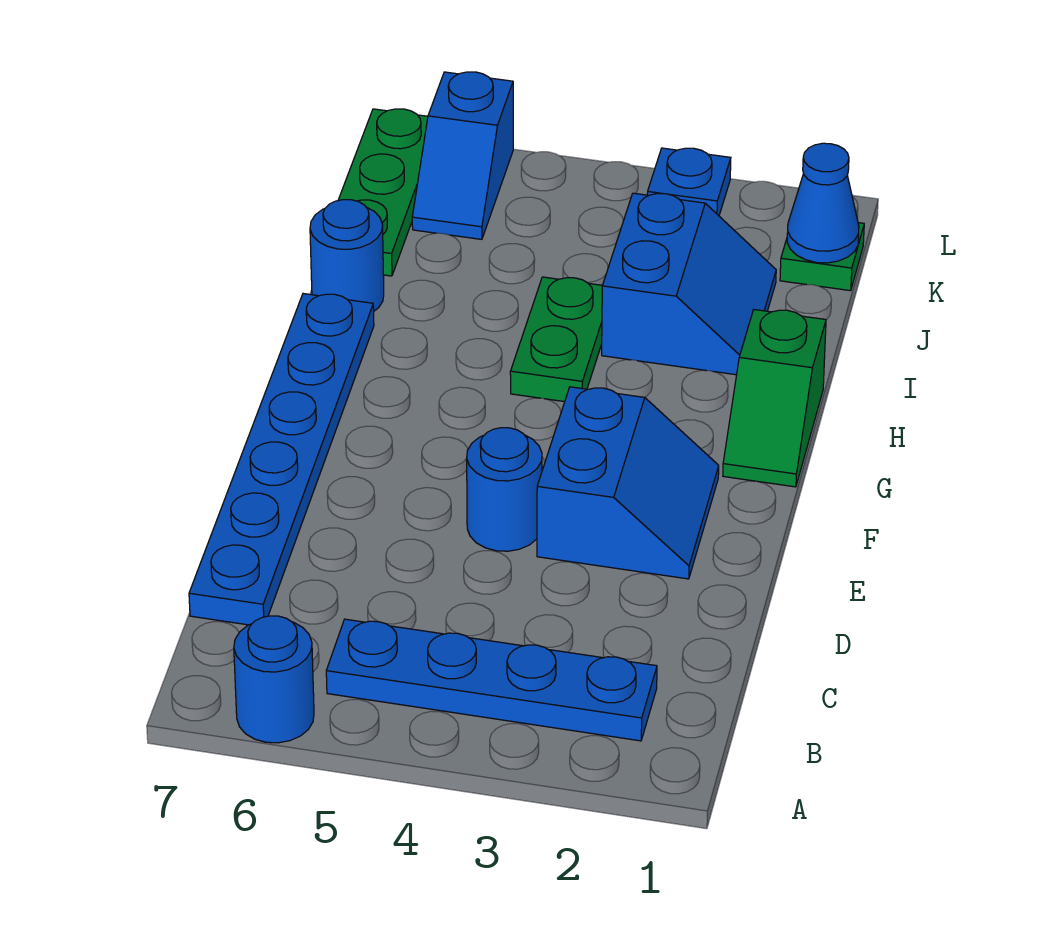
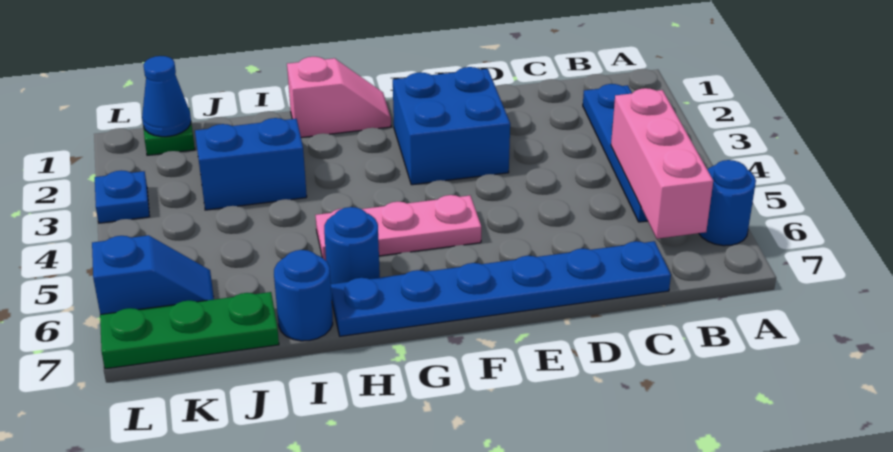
none -> pink brick B4:B6 level 2
blue slope E2:F3 level 1 top 3 -> blue brick E2:F3 level 1
blue round brick E4 level 1 -> blue round brick H6 level 1
none -> pink plate F5:H5 level 1
green slope G1:H1 level 1 top H -> pink slope G1:H1 level 1 top H
green plate H4:I4 level 1 -> none

